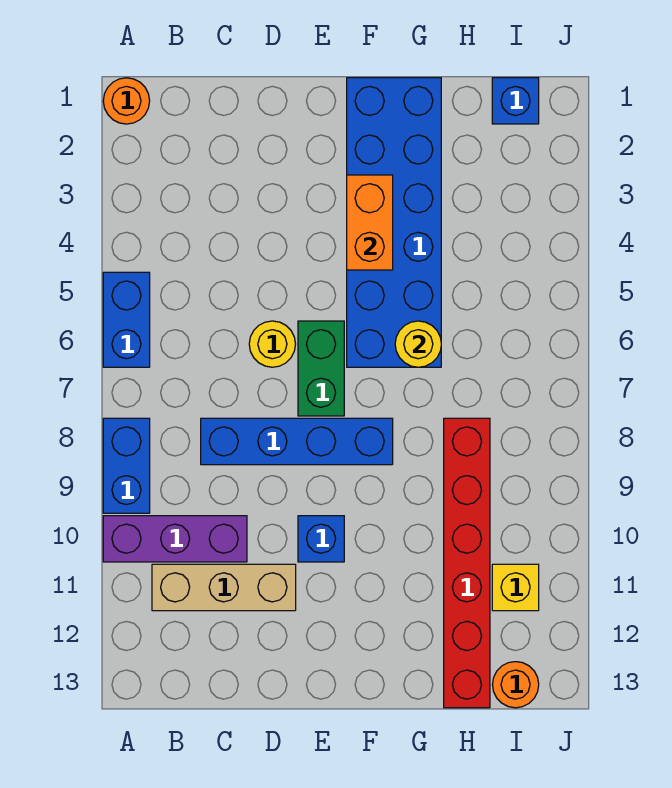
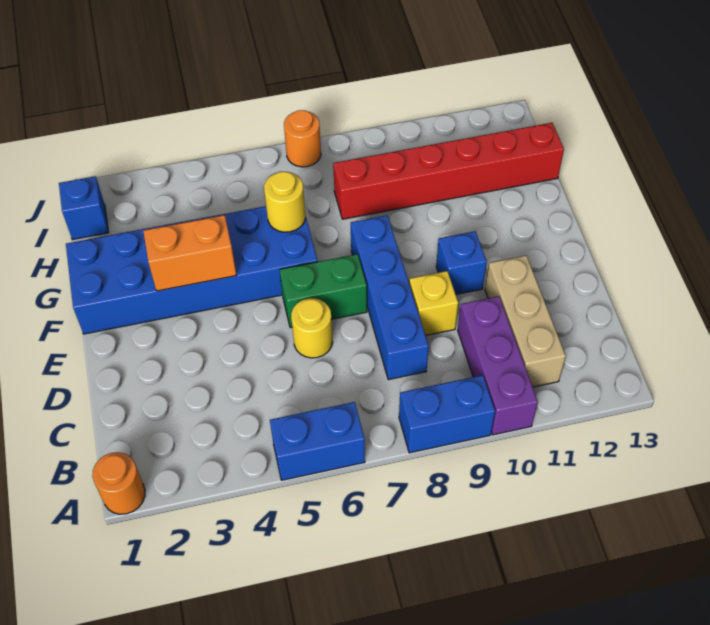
yellow brick I11 level 1 -> yellow brick D9 level 1
orange round brick I13 level 1 -> orange round brick J7 level 1

